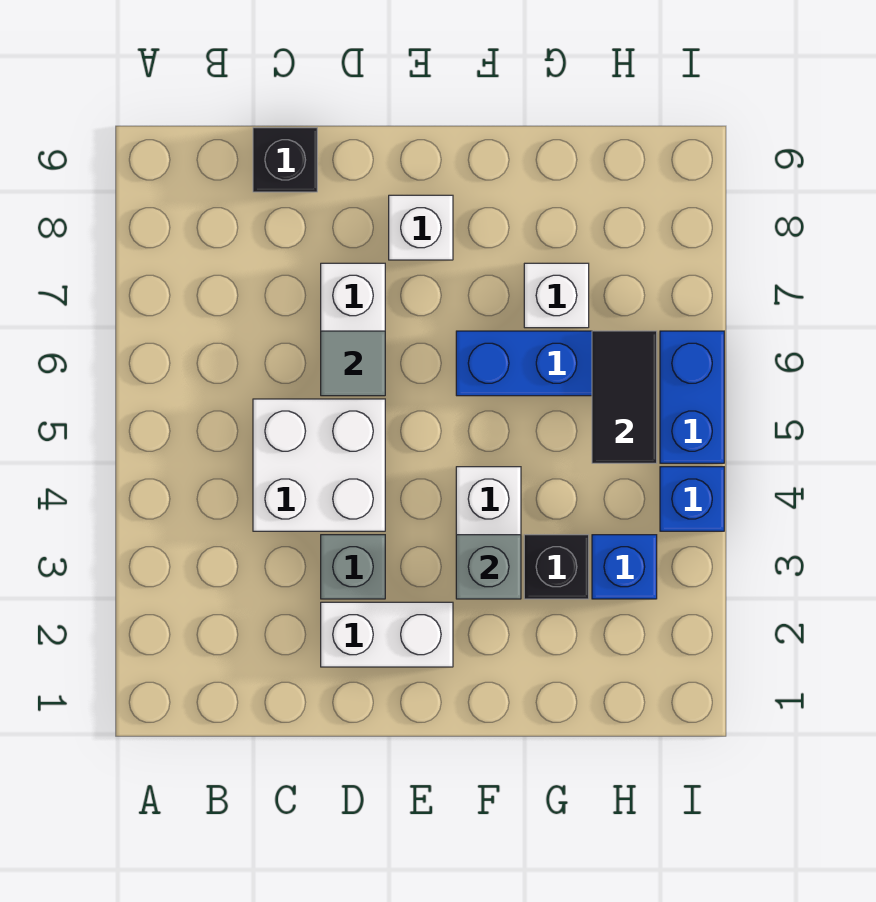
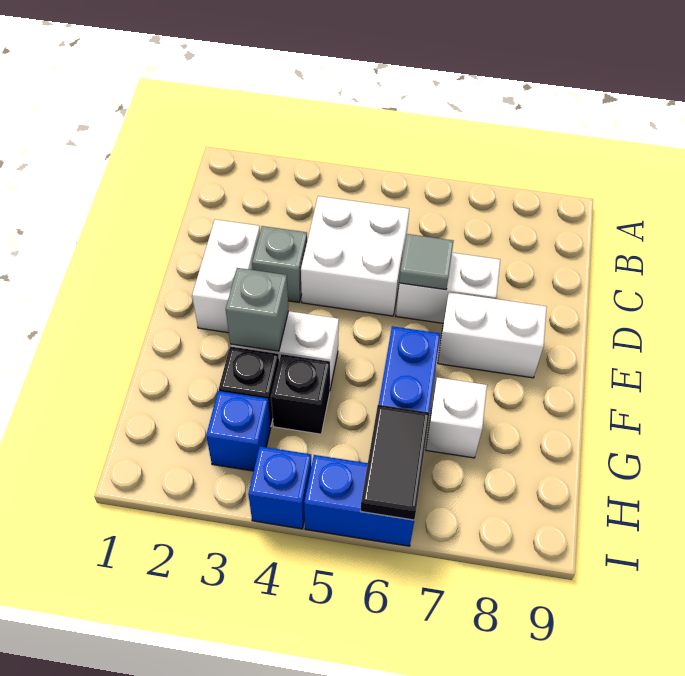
black brick C9 level 1 -> black brick G4 level 1
white brick E8 level 1 -> white brick E7:E8 level 1
black tile H5:H6 level 2 -> black tile H6:I6 level 2

